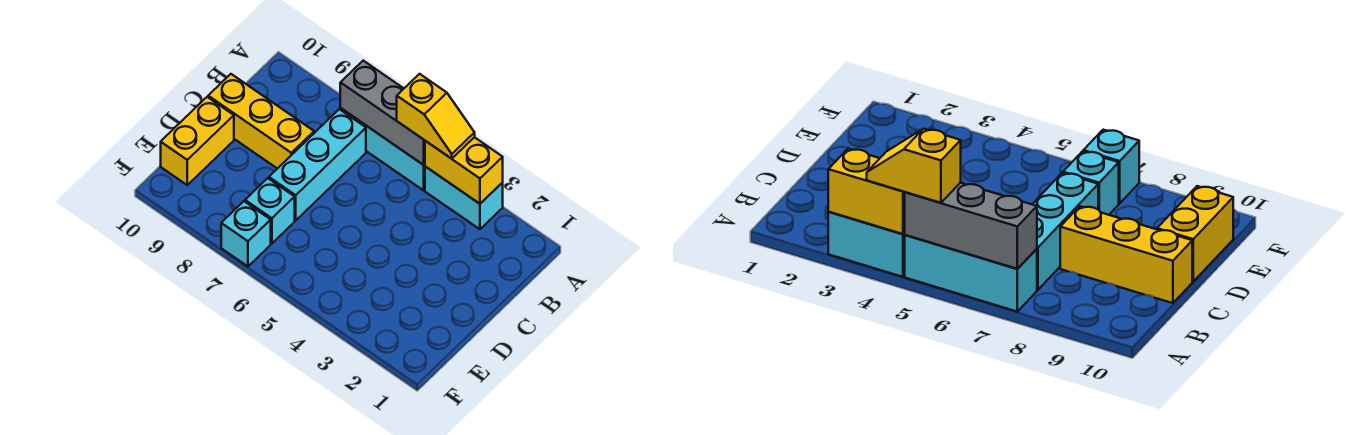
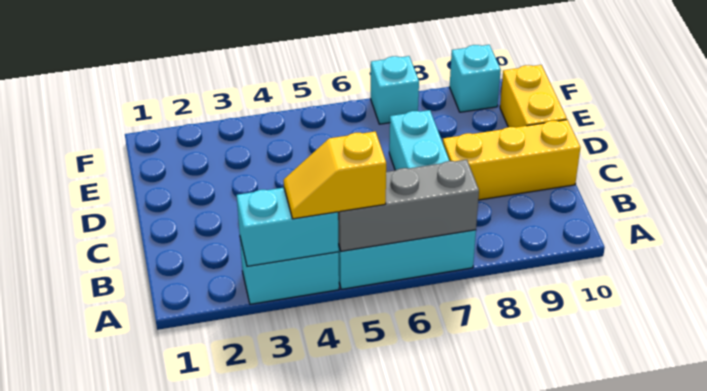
yellow brick A3:A4 level 2 -> cyan brick A3:A4 level 2
cyan brick E7 level 1 -> cyan brick F9 level 1

